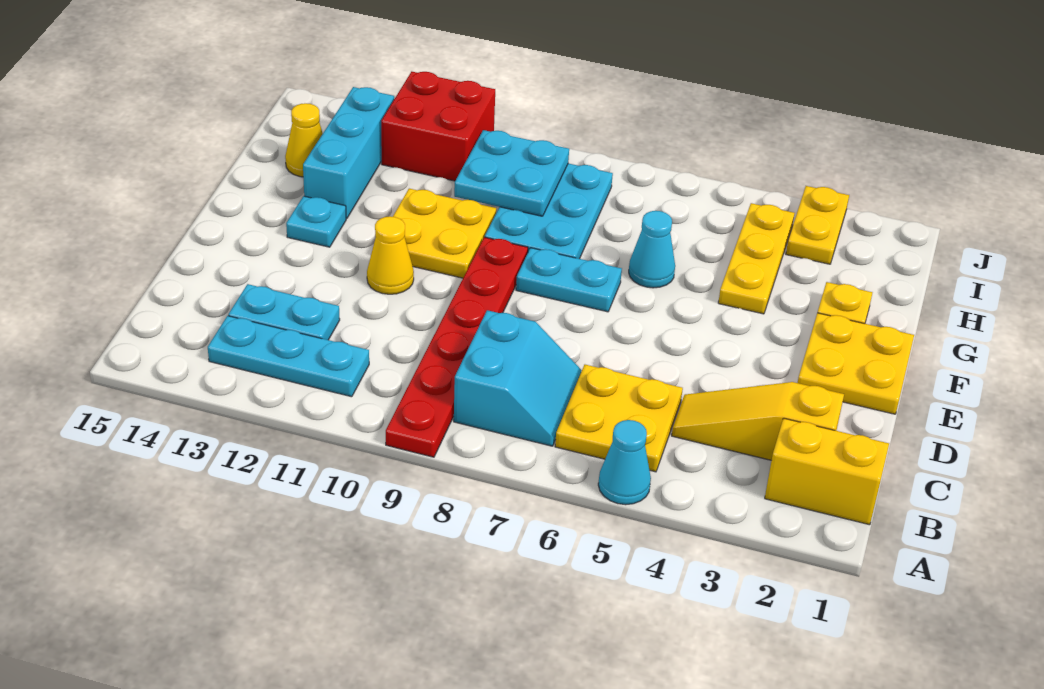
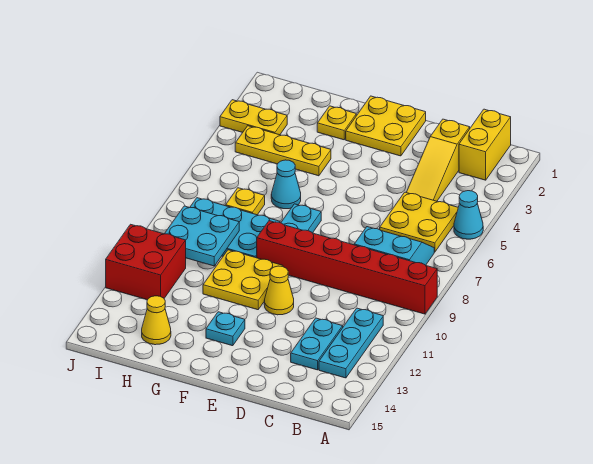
red plate A9:F9 level 1 -> red brick A9:F9 level 1
cyan brick G13:I13 level 1 -> none
none -> yellow plate H7 level 1

